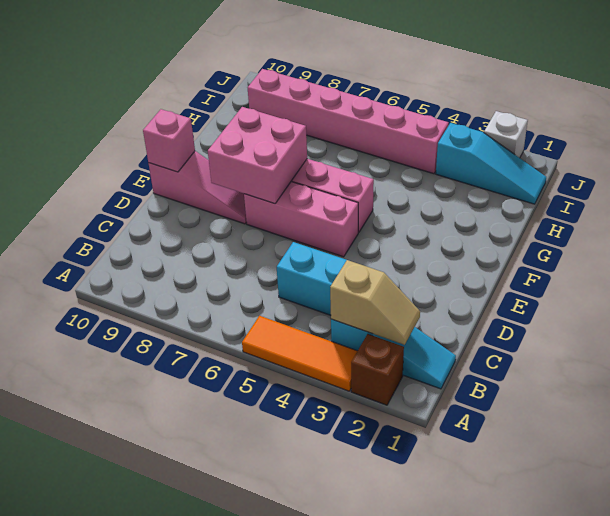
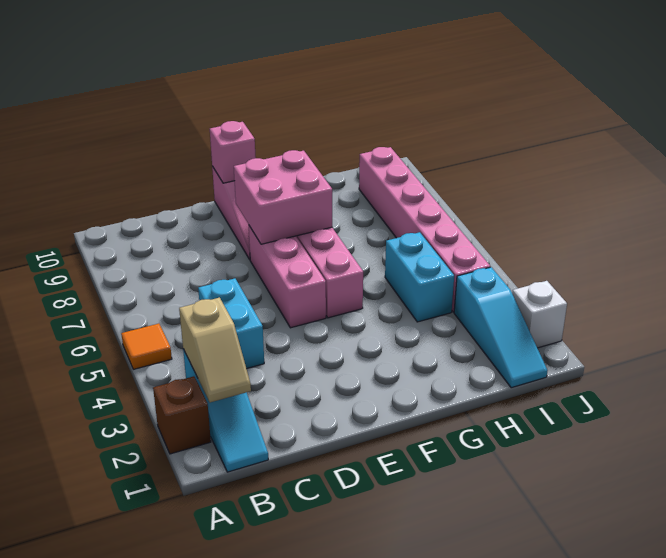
orange tile A3:A5 level 1 -> orange tile A5 level 1
none -> cyan brick H4:H5 level 1

